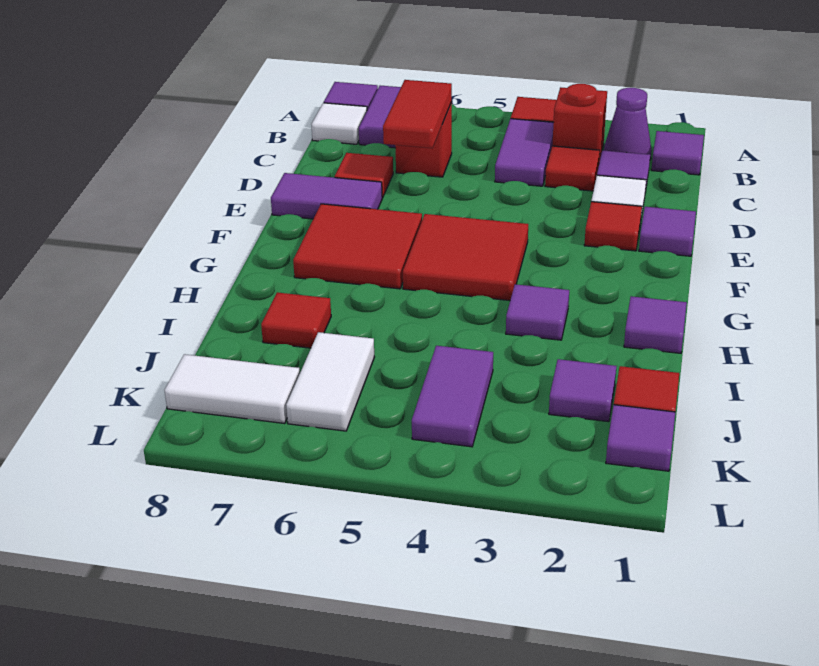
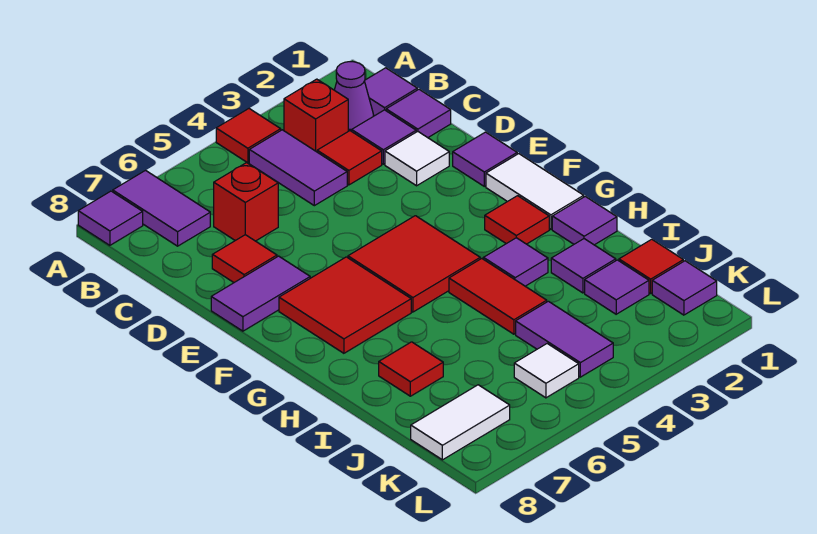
white tile B8 level 1 -> white tile K5 level 1
none -> purple tile C1 level 1
red tile C6:D6 level 2 -> red tile H4:I4 level 1
red tile E2 level 1 -> red tile G2 level 1
none -> purple tile I2 level 1
white tile J6:K6 level 1 -> white tile F1:G1 level 1

